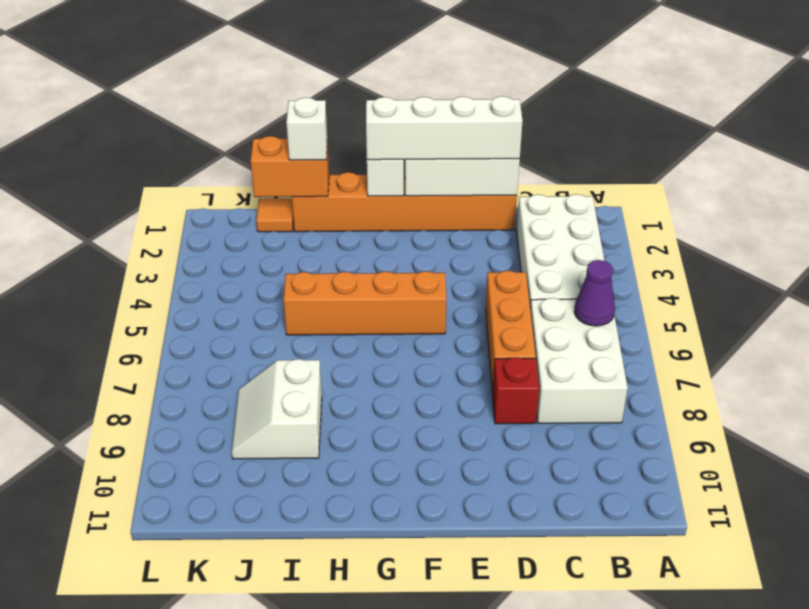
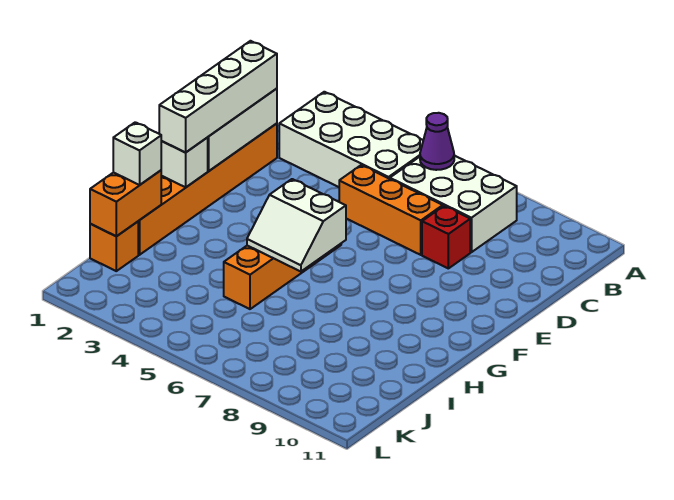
white slope I8:J9 level 1 top I -> white slope G5:H6 level 2 top G
orange tile J1 level 1 -> orange brick J1 level 1

